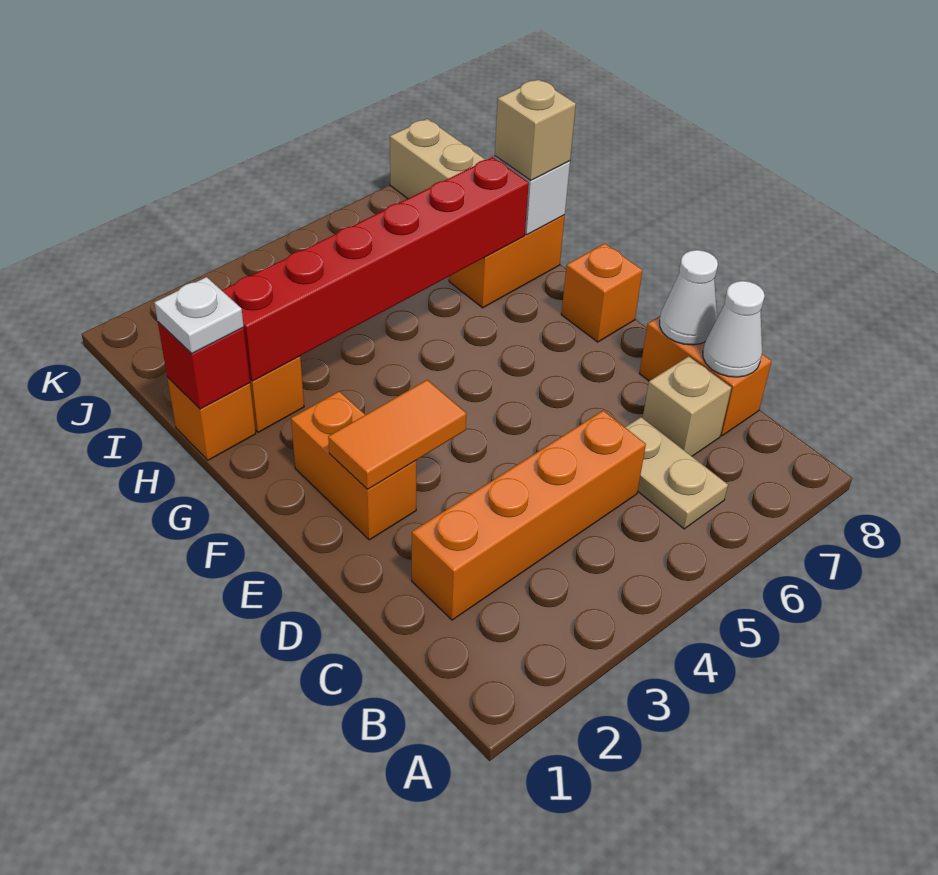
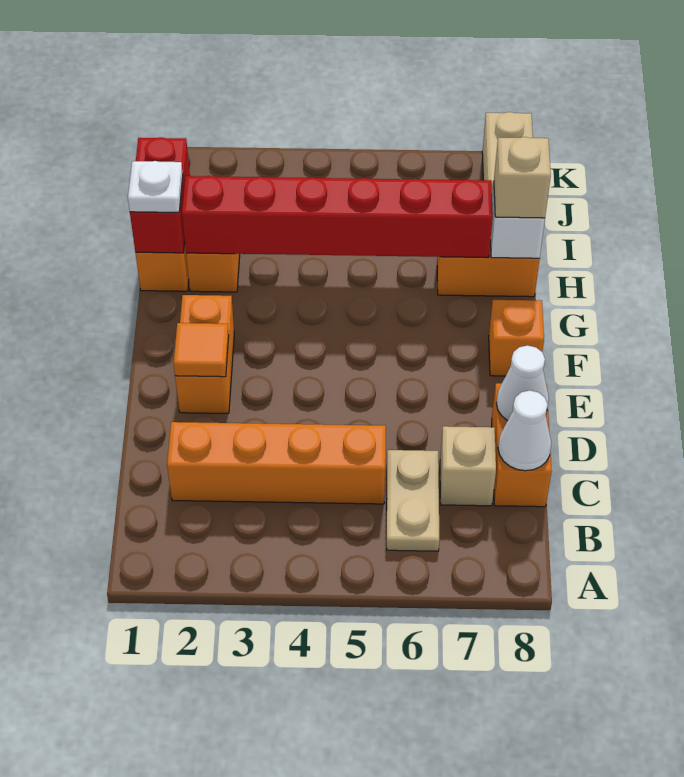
orange tile E2:E3 level 2 -> orange tile E2 level 2
red brick H1 level 2 -> red brick H1:I1 level 2

